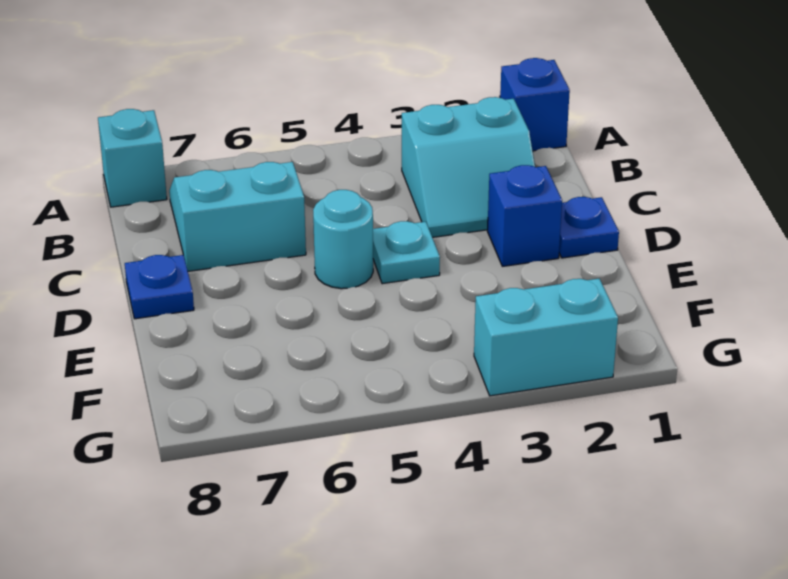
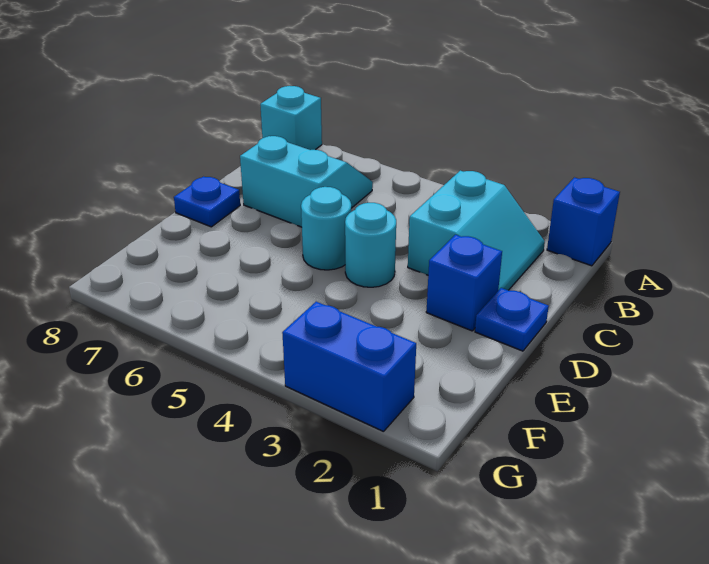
cyan slope B2:C3 level 1 top B -> cyan slope B2:C3 level 1 top 3
cyan plate D4 level 1 -> cyan round brick D4 level 1
cyan brick G2:G3 level 1 -> blue brick G2:G3 level 1

